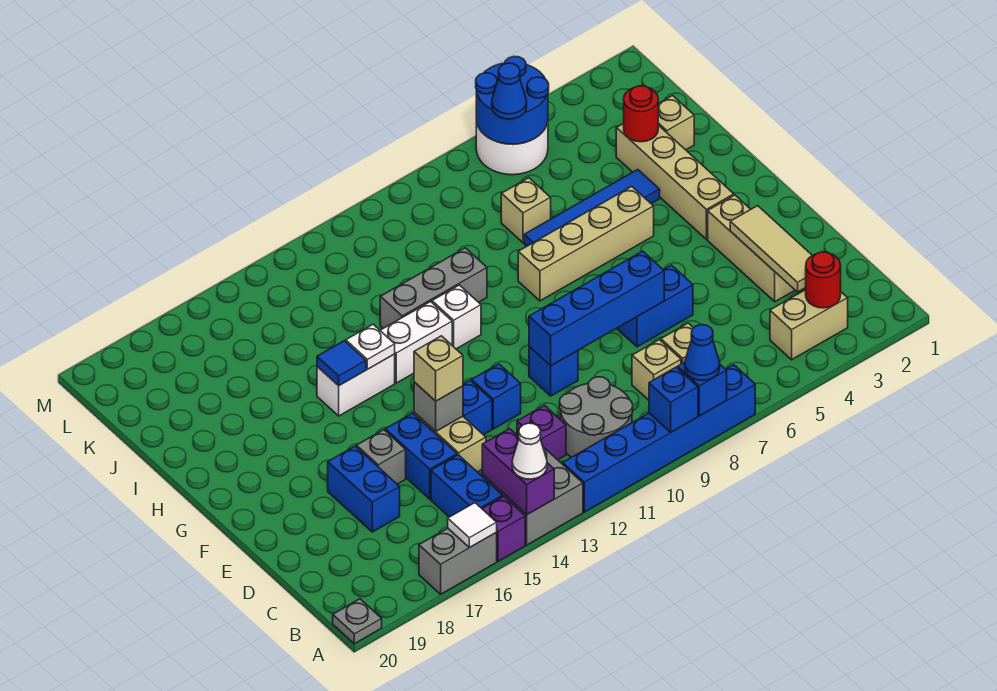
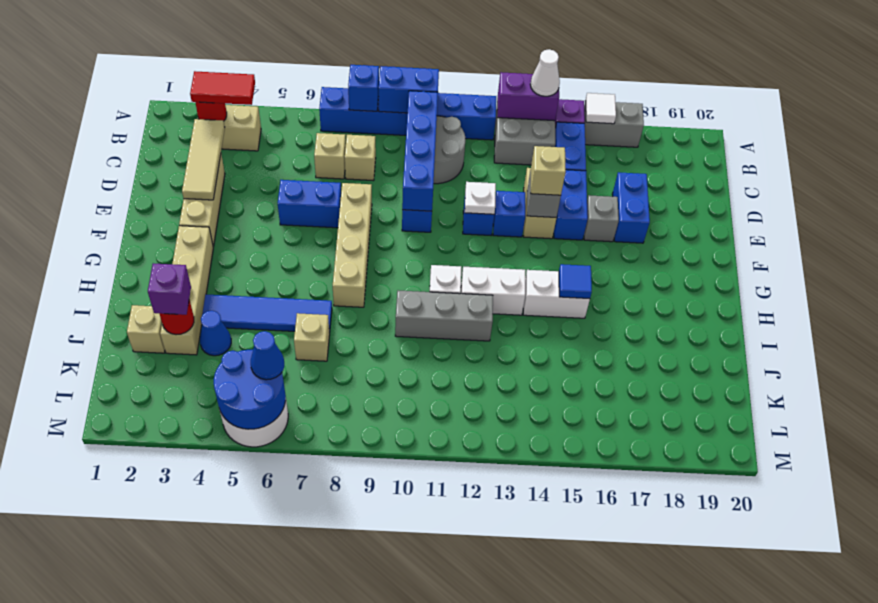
blue cone A8 level 3 -> blue cone J4 level 1
blue brick A9 level 2 -> blue brick A9:A10 level 2
purple brick A14:B14 level 2 -> purple brick A13:A14 level 2
grey plate A20 level 1 -> none
none -> red tile B3:B4 level 3
purple brick C12 level 1 -> purple brick J3 level 3
blue brick E7:E10 level 2 -> blue brick B10:E10 level 2
tan brick H5:H8 level 1 -> tan brick E8:H8 level 1
white plate H14 level 2 -> white plate E12 level 2

